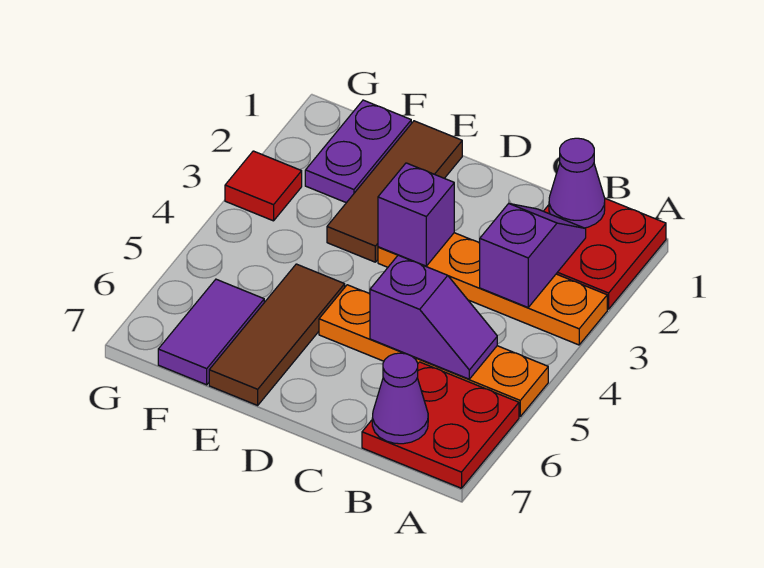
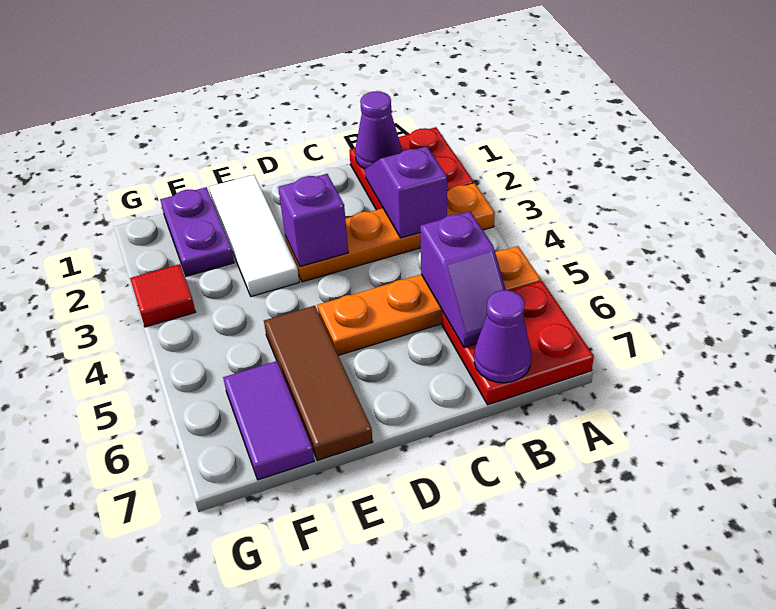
purple slope B5:C5 level 2 top C -> purple slope B5:B6 level 2 top 5
brown tile E1:E3 level 1 -> white tile E1:E3 level 1

